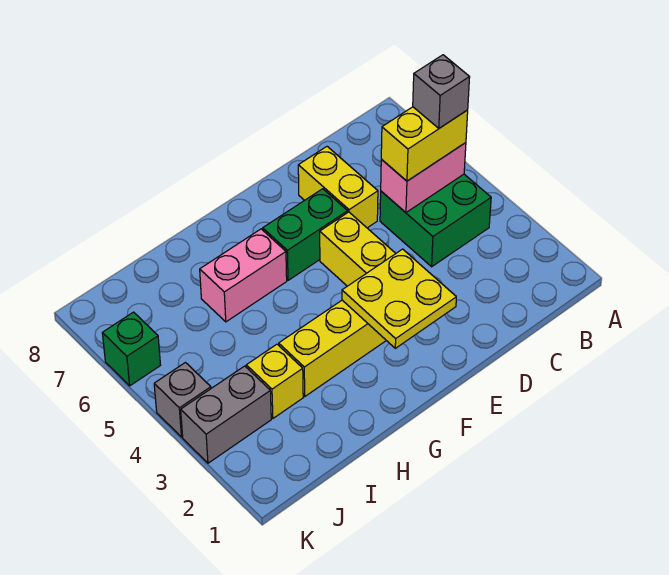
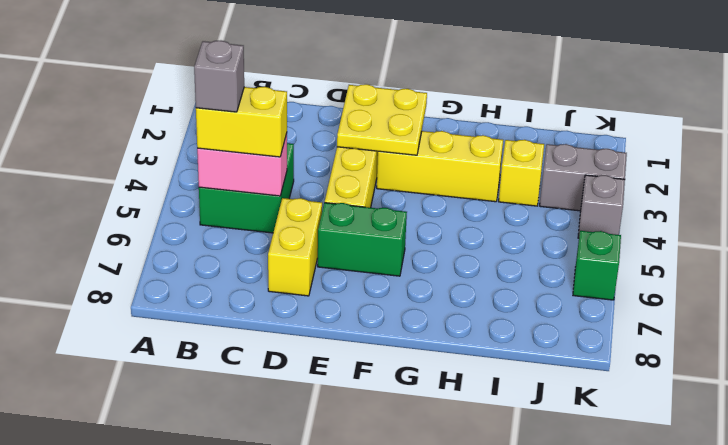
pink brick G6:H6 level 1 -> none

